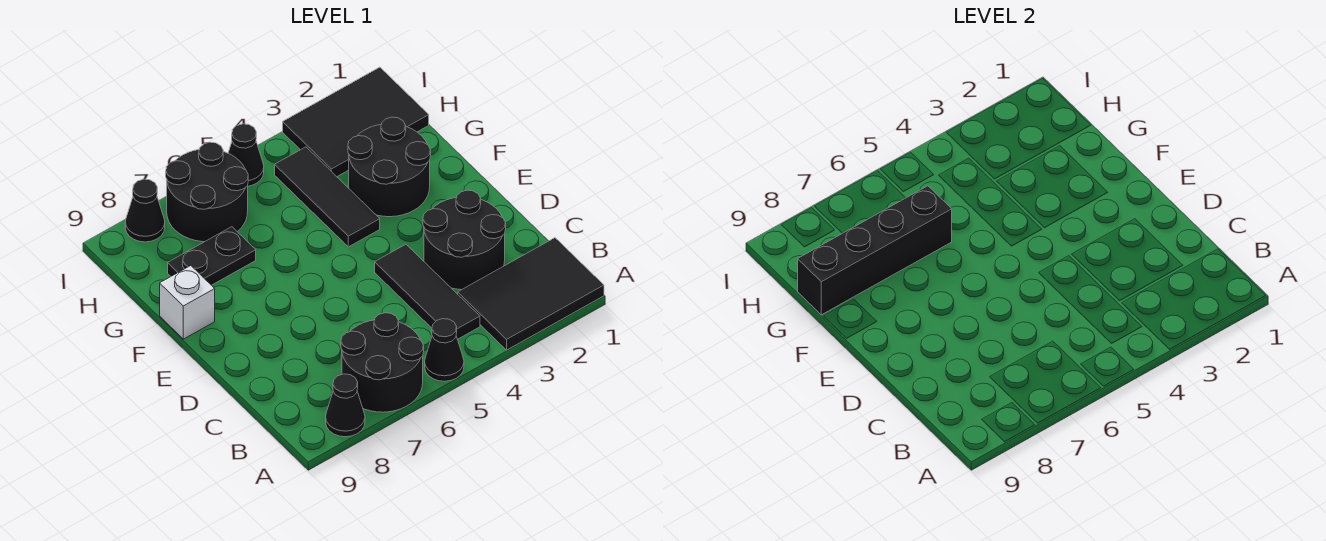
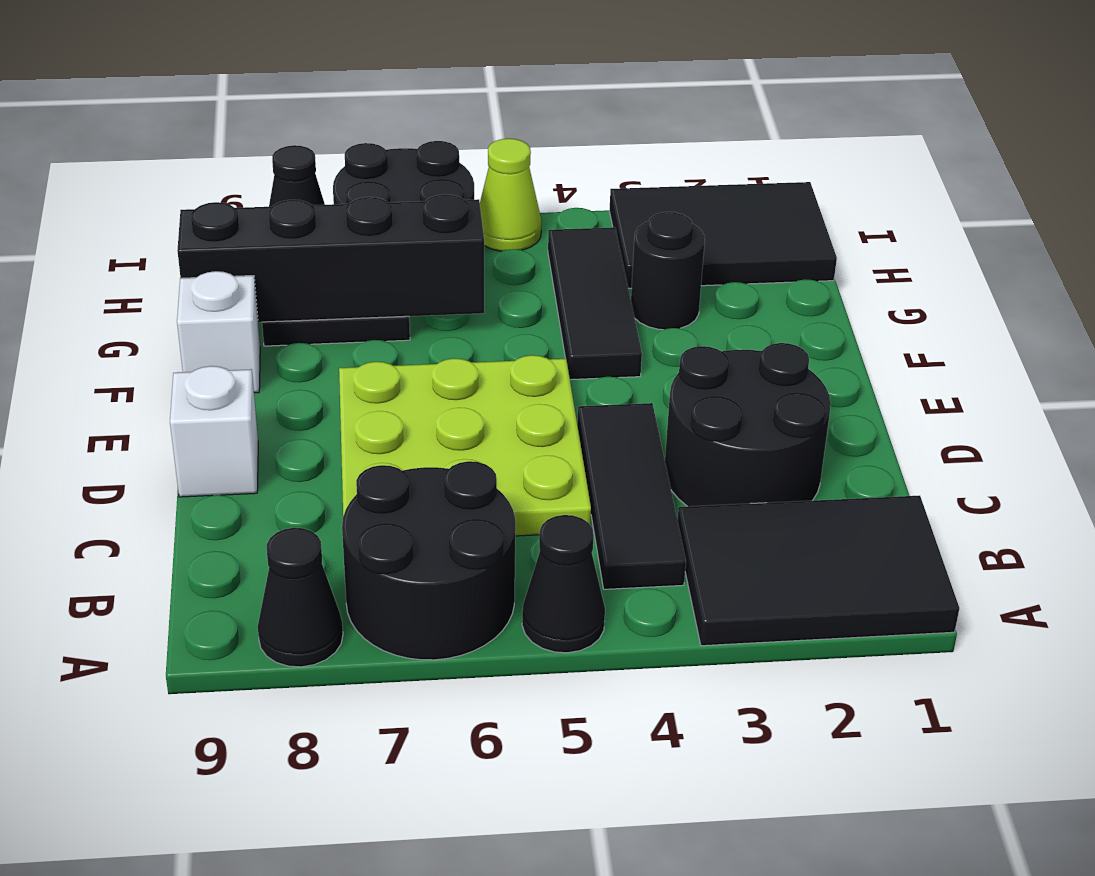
none -> lime plate C5:E7 level 1
none -> white brick D9 level 1
black round brick F2:G3 level 1 -> black round brick G3 level 1
black cone I5 level 1 -> lime cone I5 level 1

